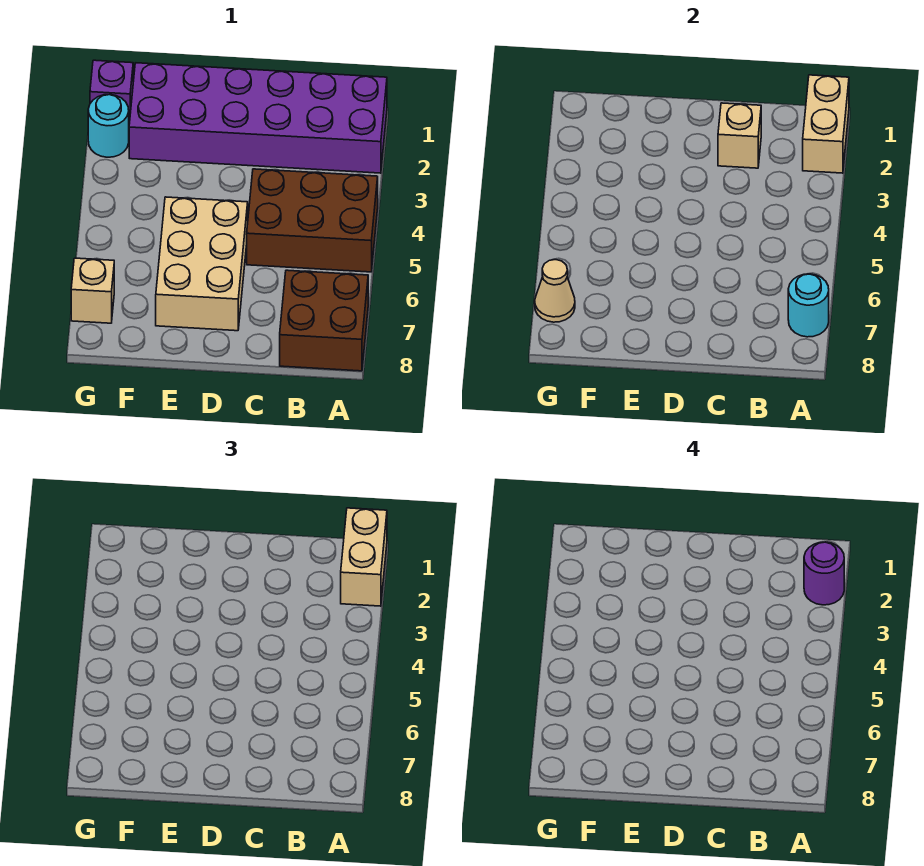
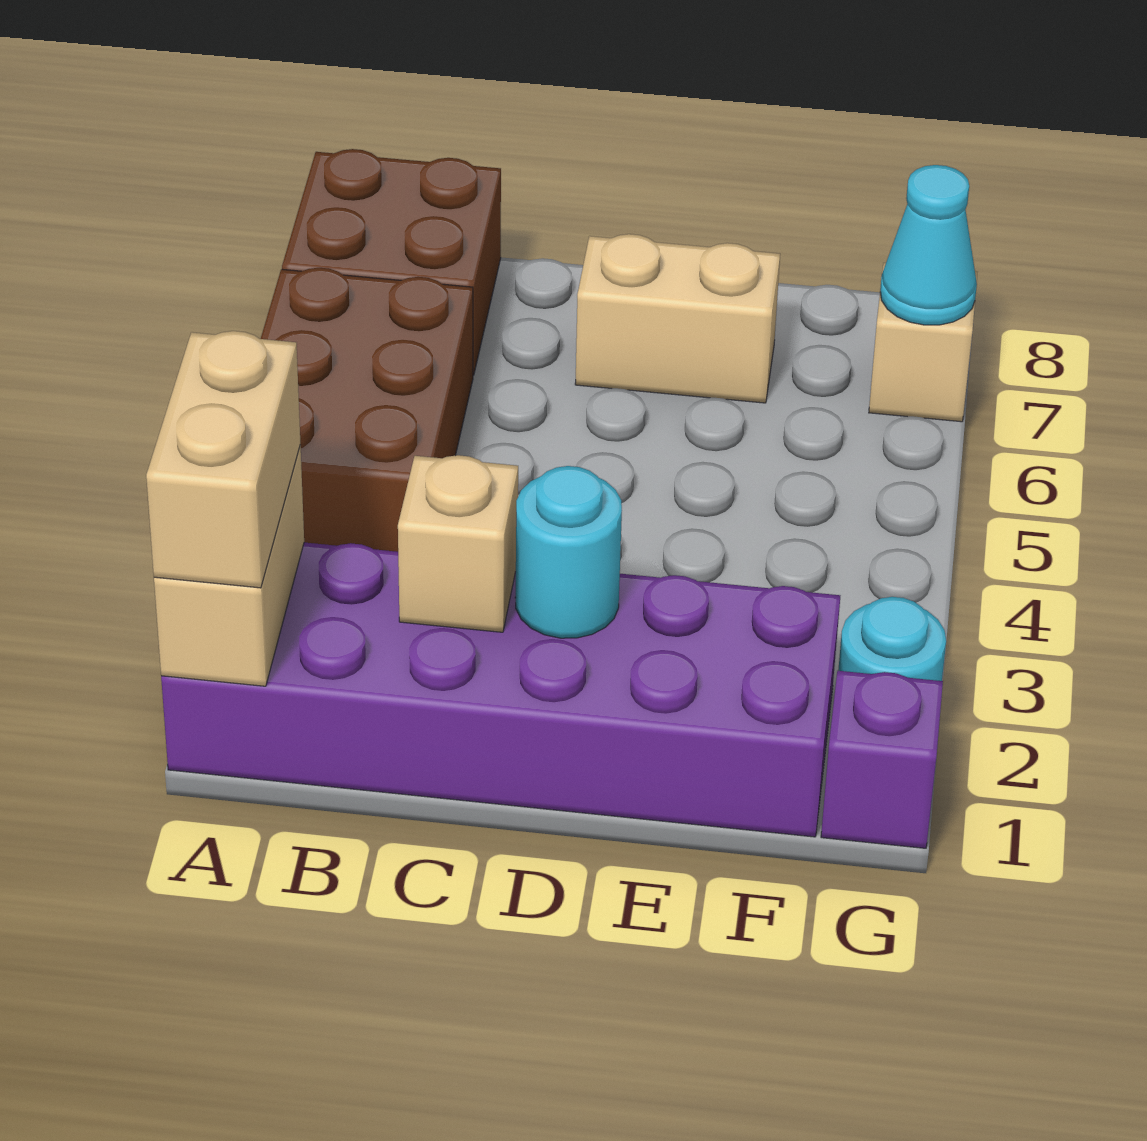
purple round brick A2 level 4 -> none
brown brick A4:C5 level 1 -> brown brick A4:B6 level 1
cyan round brick A7 level 2 -> cyan round brick D2 level 2
tan brick D5:E7 level 1 -> tan brick D7:E7 level 1
tan cone G7 level 2 -> cyan cone G7 level 2

